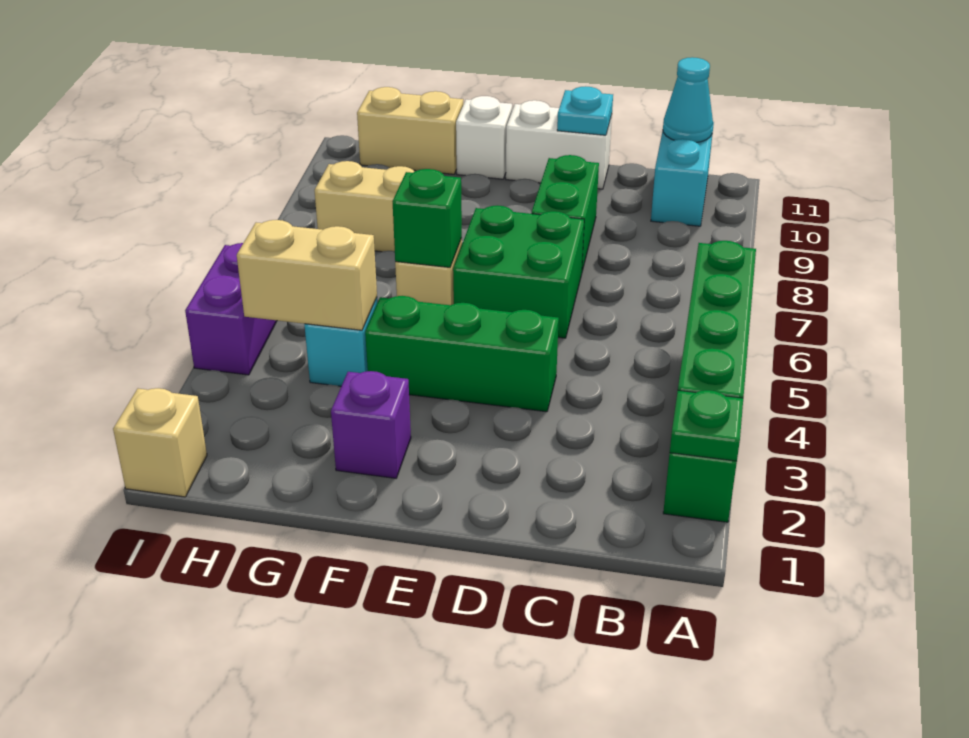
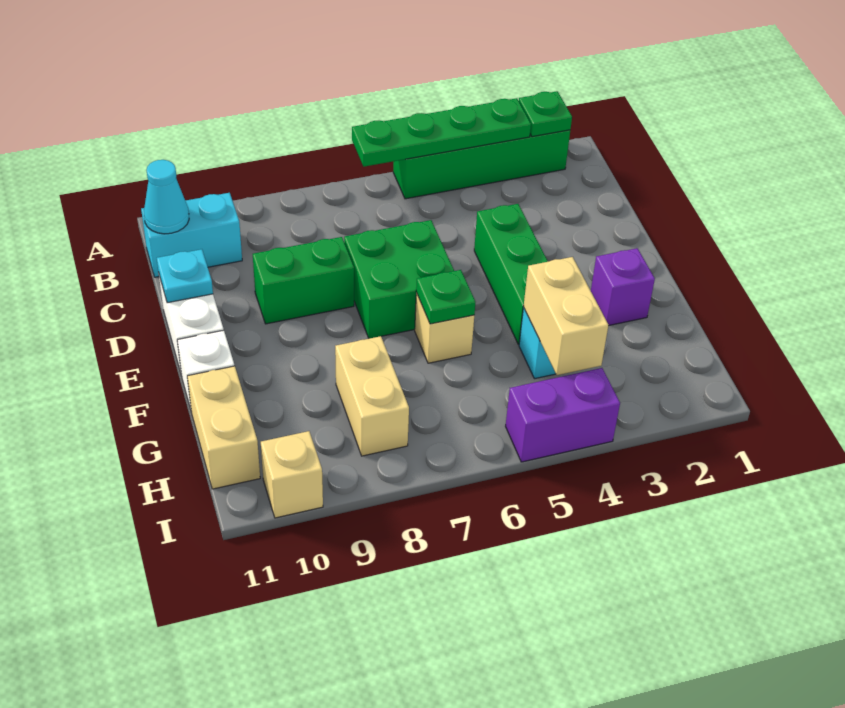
green brick F6 level 2 -> green plate F6 level 2
tan brick I1 level 1 -> tan brick I10 level 1

